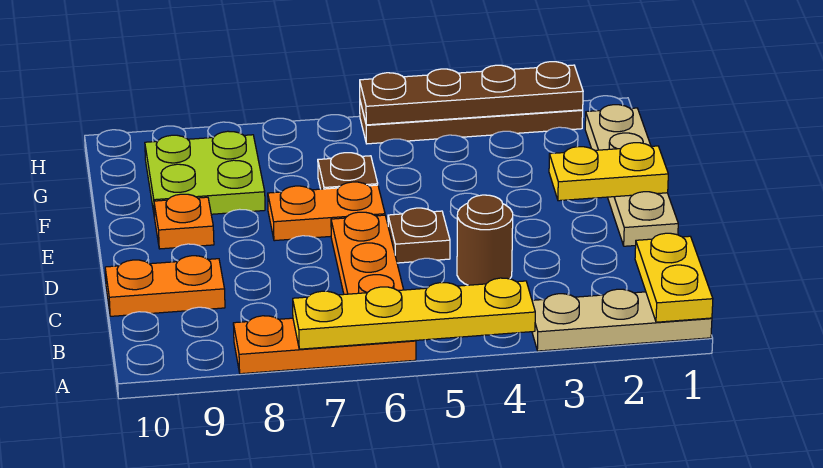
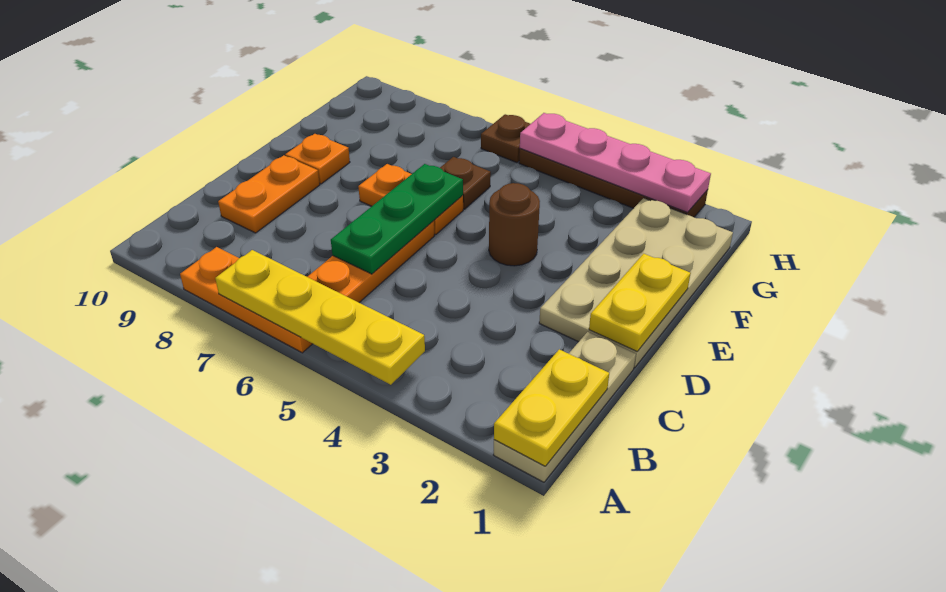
tan plate A1:A3 level 1 -> tan plate A1:C1 level 1
brown round brick C4 level 1 -> brown round brick E4 level 1
none -> green plate C6:E6 level 2
orange plate C9:C10 level 1 -> orange plate C9:D9 level 1
tan plate D1:G1 level 1 -> tan plate D1:G2 level 1
brown plate D5 level 1 -> brown plate H6 level 1
yellow plate E1:E2 level 2 -> yellow plate D1:E1 level 2
lime plate F8:G9 level 1 -> none
brown plate H2:H5 level 2 -> pink plate H2:H5 level 2

